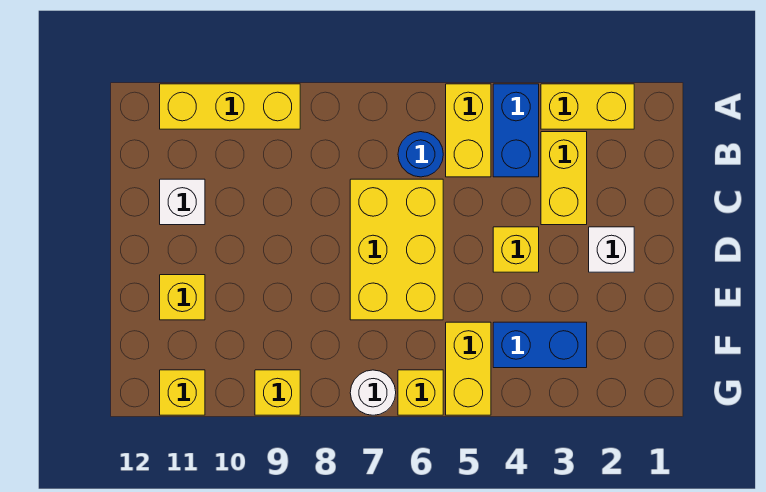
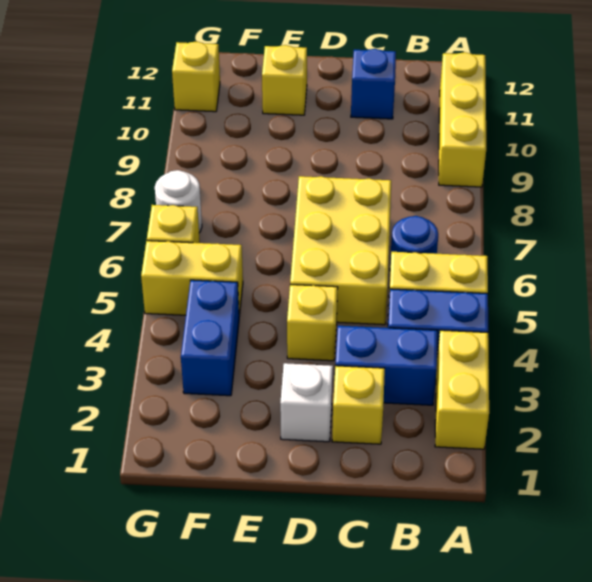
yellow brick B3:C3 level 1 -> blue brick B3:C3 level 1
yellow brick C6:E7 level 1 -> yellow brick C5:D7 level 1
white brick C11 level 1 -> blue brick C11 level 1
yellow brick G9 level 1 -> yellow brick C2 level 1

